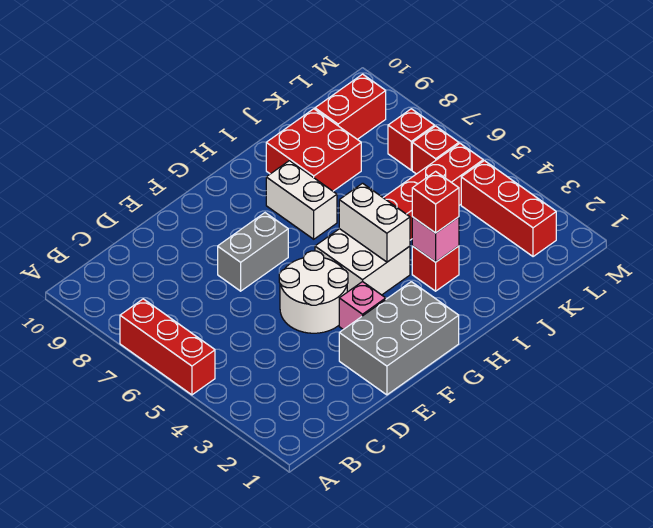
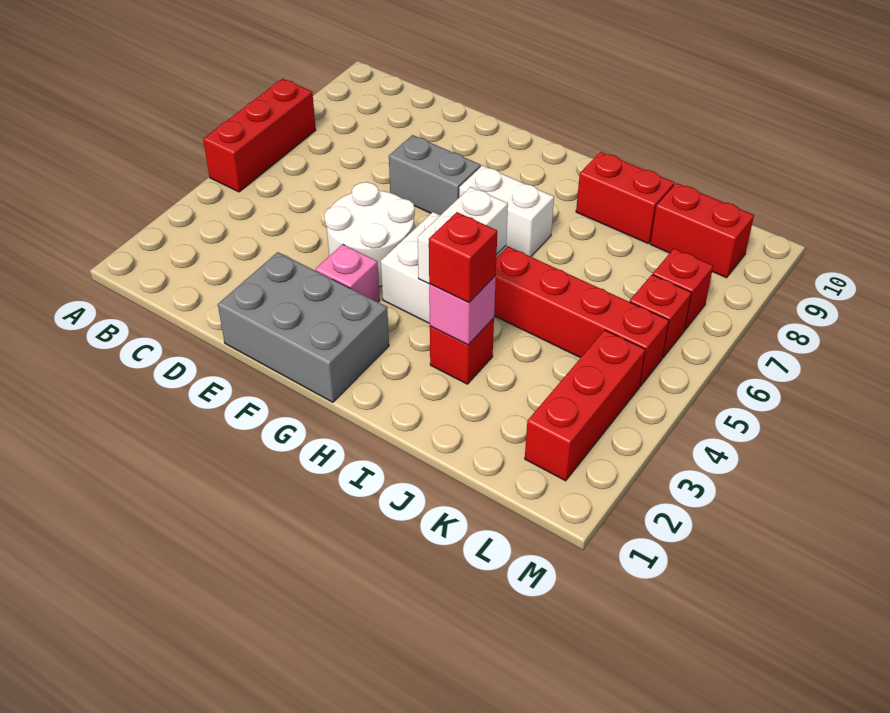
white brick H7:H8 level 1 -> white brick G7:H7 level 1
red brick I8:J9 level 1 -> red brick I9:J9 level 1

